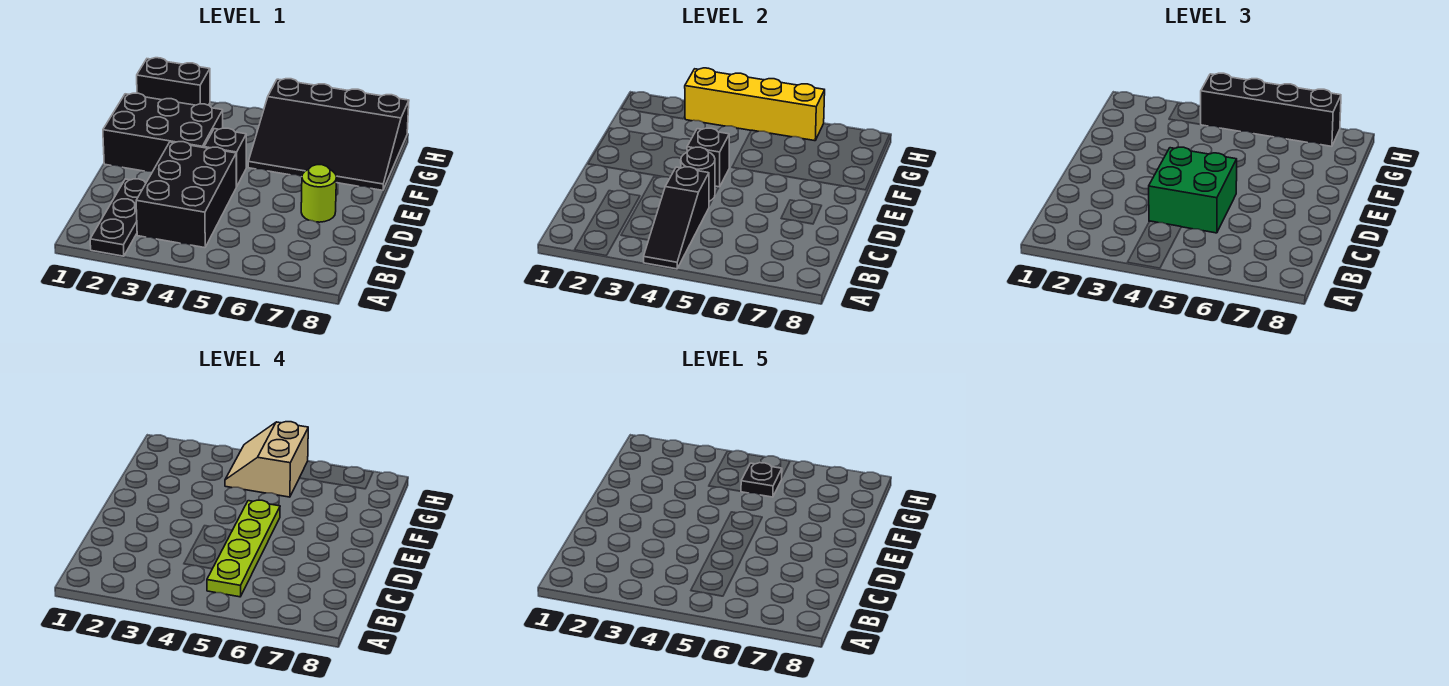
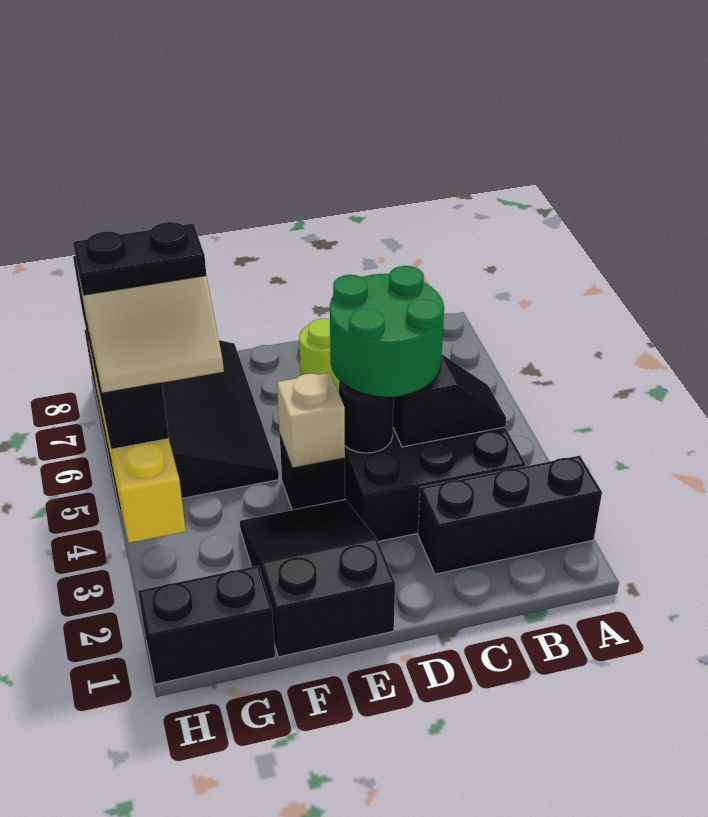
black plate A2:C2 level 1 -> black brick A2:C2 level 1
black slope A4:C4 level 2 top C -> black slope B4:C4 level 2 top C
lime plate B5:E5 level 4 -> none
green brick C4:D5 level 3 -> green round brick C4:D5 level 3
black brick E1:F3 level 1 -> black slope E1:F3 level 1 top 1
black brick E4 level 2 -> tan brick E4 level 2
black plate G5 level 5 -> black plate G5:H5 level 5
black brick H1:H2 level 1 -> black brick G1:H1 level 1

